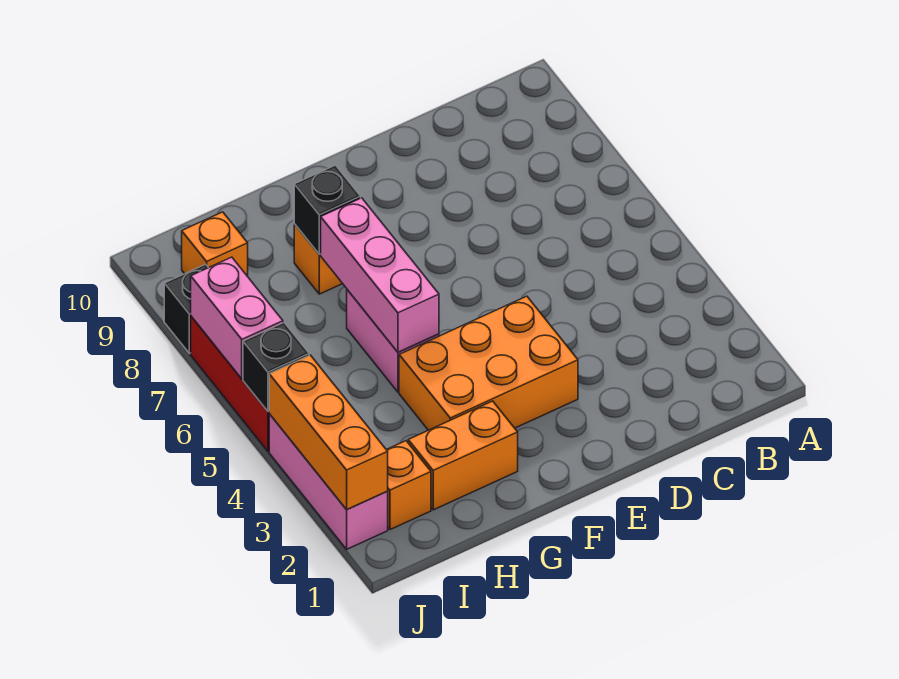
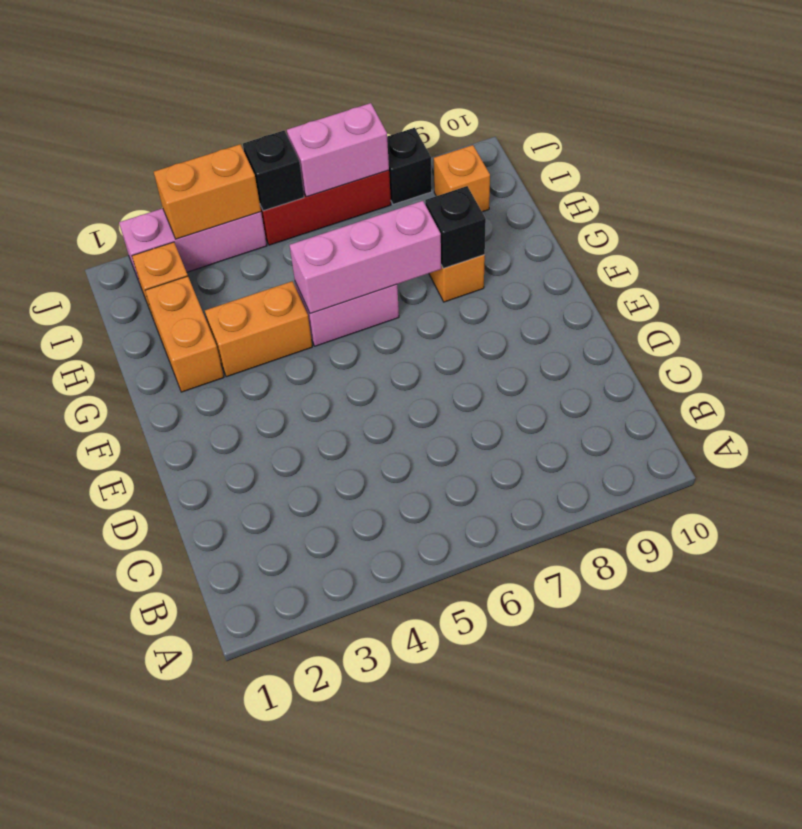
orange brick E3:G4 level 1 -> orange brick G3:G4 level 1
orange brick J2:J4 level 2 -> orange brick J3:J4 level 2

